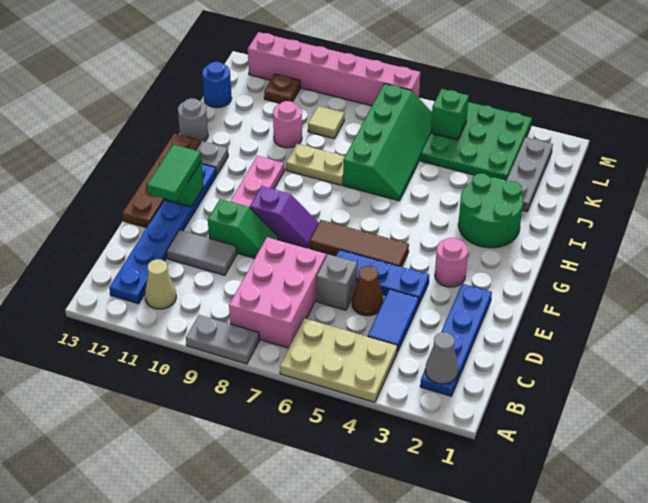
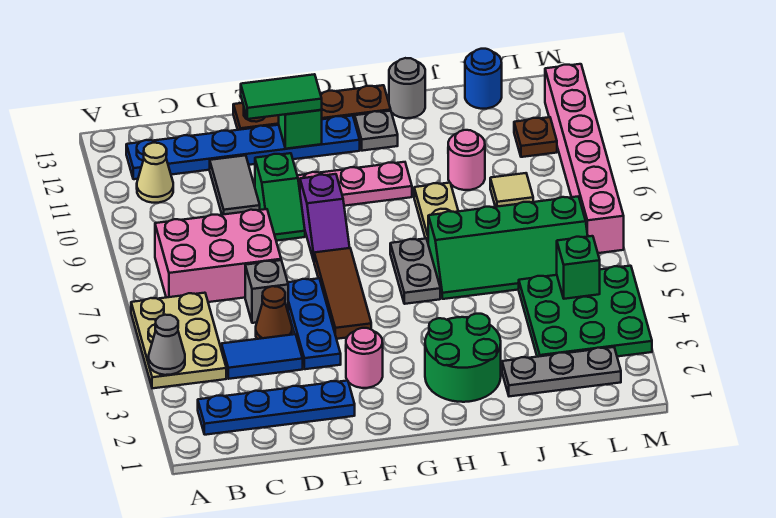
grey plate A8:A9 level 1 -> grey plate H6:H7 level 1
grey cone B2 level 2 -> grey cone A4 level 2

